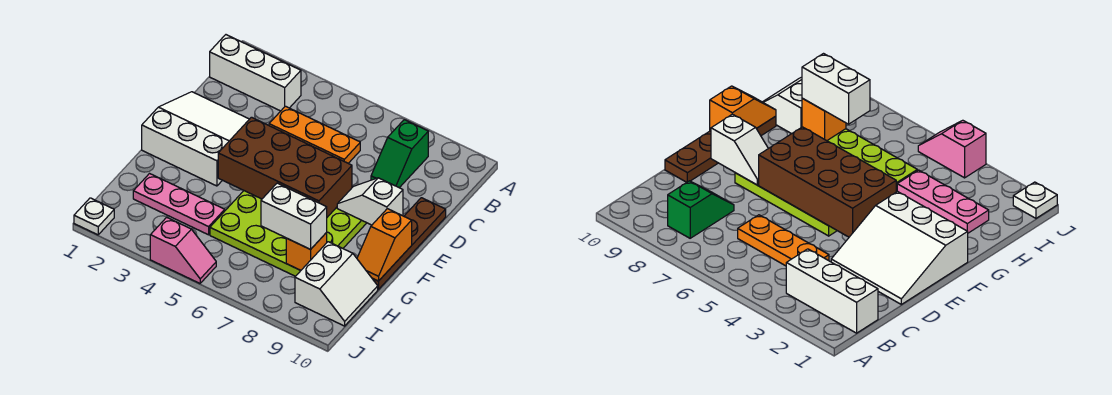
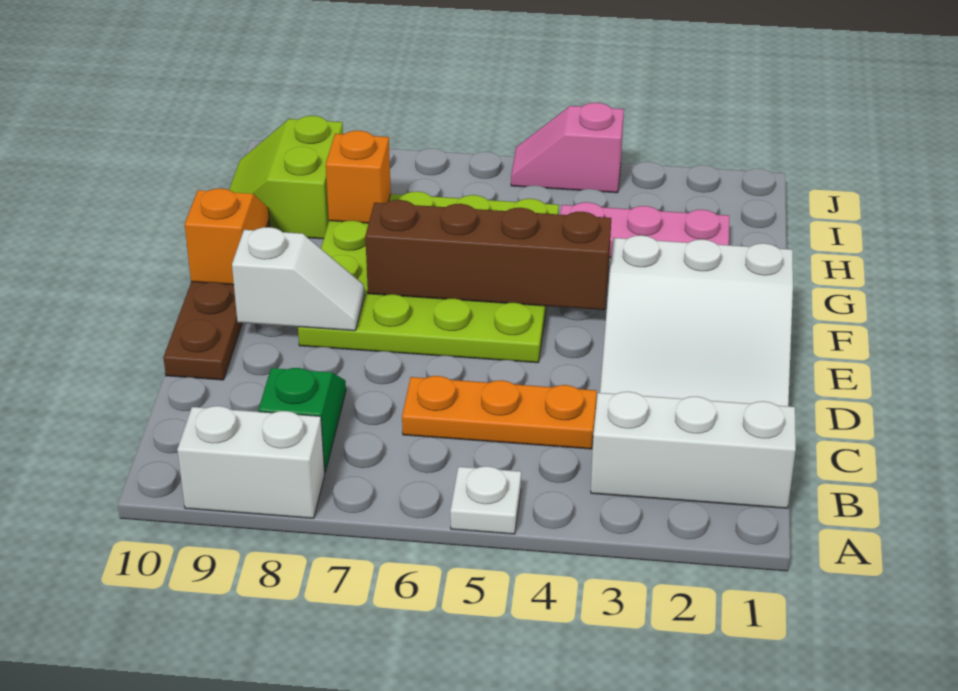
brown brick E4:F7 level 2 -> brown brick F4:F7 level 2
white brick H7:H8 level 3 -> white brick A8:A9 level 1
white slope H9:I10 level 1 top 9 -> lime slope H9:I10 level 1 top 9
white plate J1 level 1 -> white plate A5 level 1

